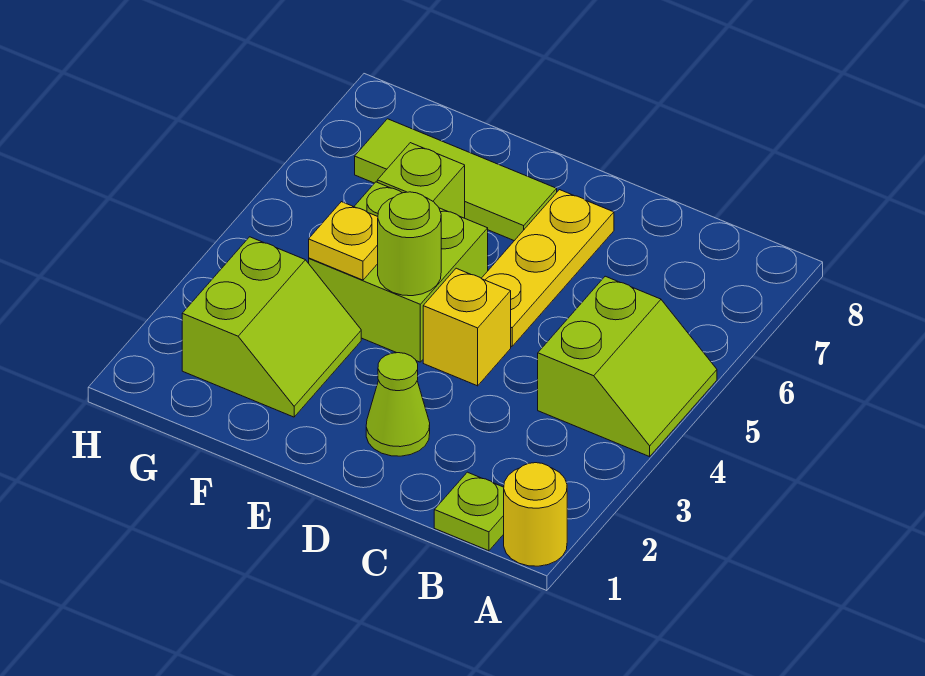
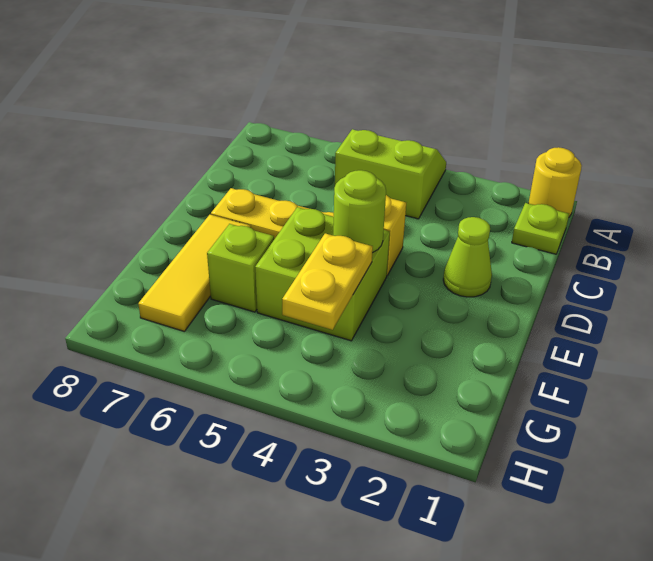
lime tile E7:G7 level 1 -> yellow tile E7:G7 level 1
lime slope F2:G3 level 1 top G -> none
yellow plate F4 level 2 -> yellow plate F4:G4 level 2

